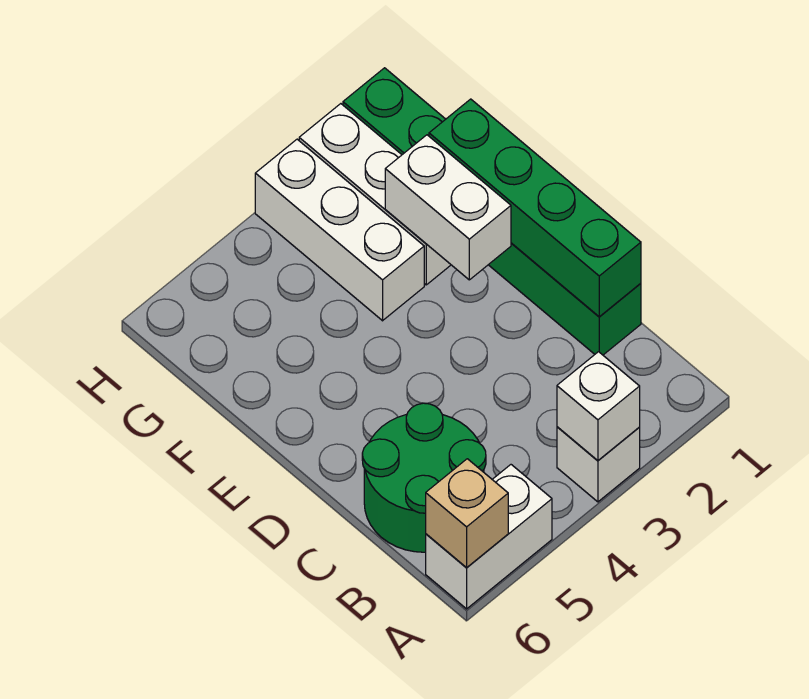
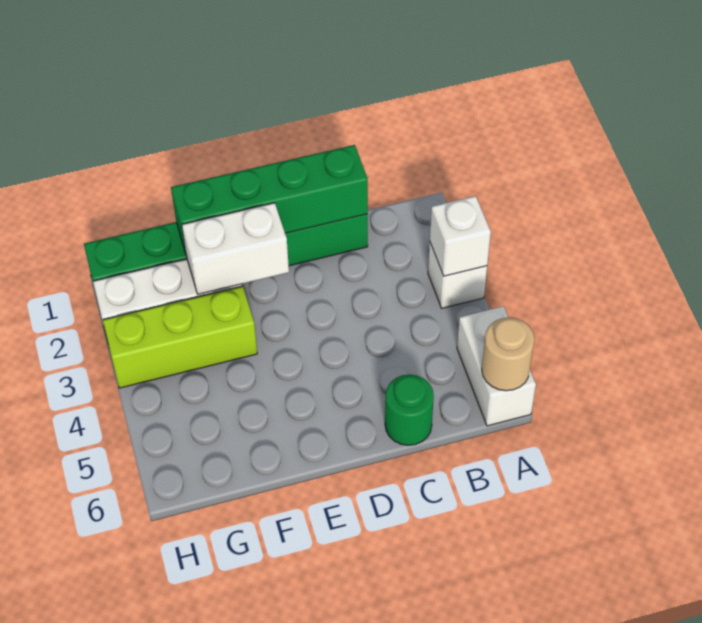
tan brick A6 level 2 -> tan round brick A6 level 2
green round brick B5:C6 level 1 -> green round brick C6 level 1
white brick F3:H3 level 1 -> lime brick F3:H3 level 1

